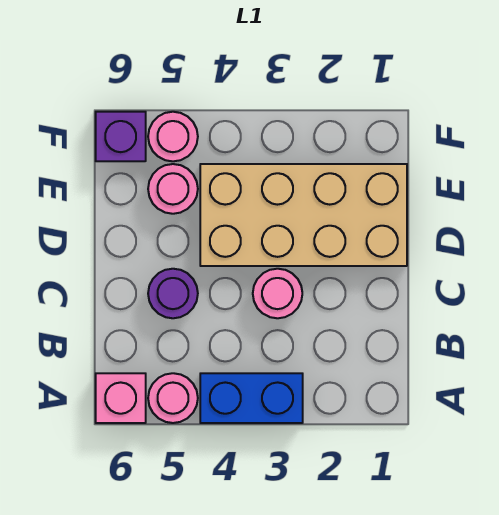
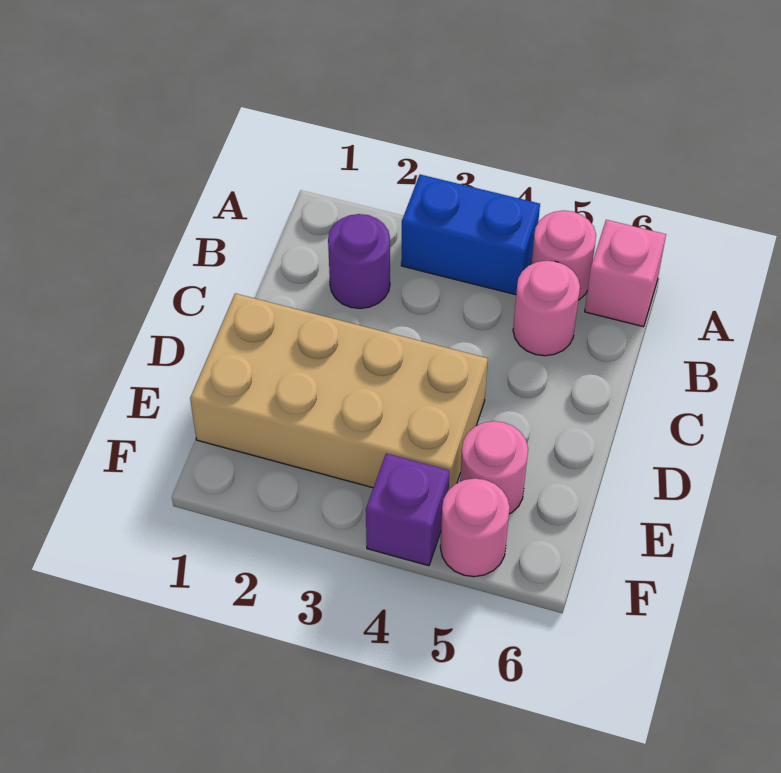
pink round brick C3 level 1 -> pink round brick B5 level 1
purple round brick C5 level 1 -> purple round brick B2 level 1
purple brick F6 level 1 -> purple brick F4 level 1

